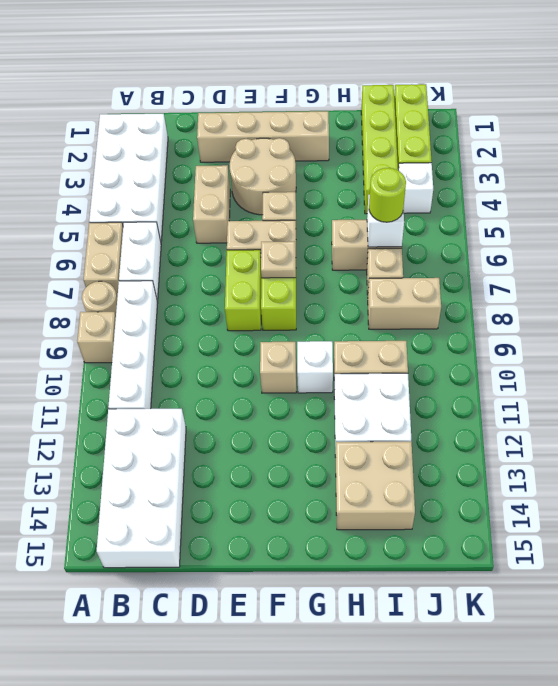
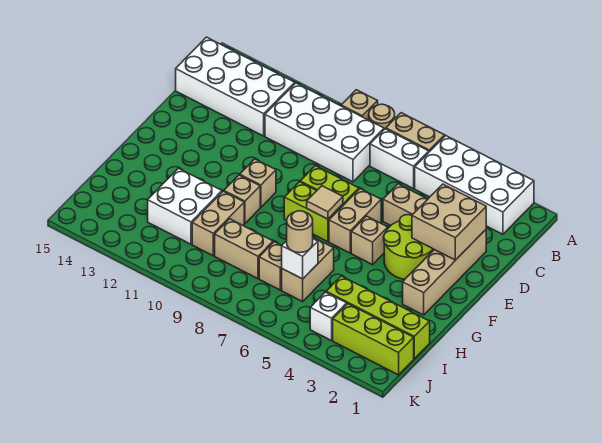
white brick B8:B11 level 1 -> white brick B8:C11 level 1
tan round brick E3:F4 level 1 -> lime round brick E3:F4 level 1
tan plate F7 level 2 -> tan tile F7 level 2
white brick G10 level 1 -> tan brick G10 level 1
tan brick H13:I14 level 1 -> tan brick D2:E3 level 2
lime round brick I6 level 3 -> tan round brick I6 level 3
tan brick I8:J8 level 1 -> tan brick I8:I9 level 1

